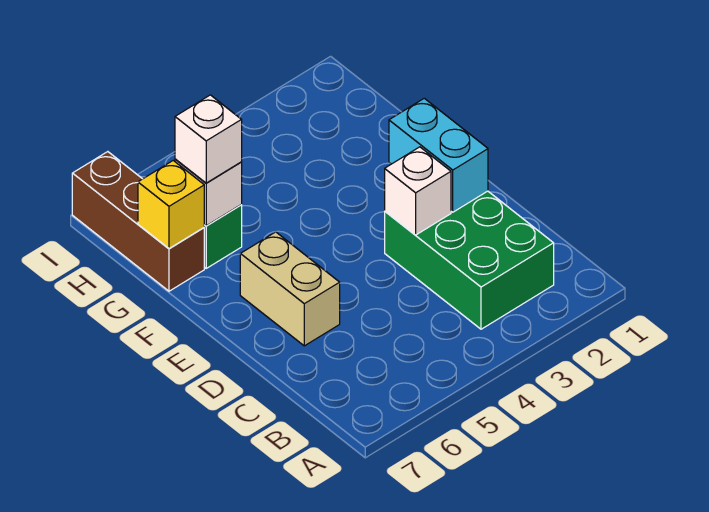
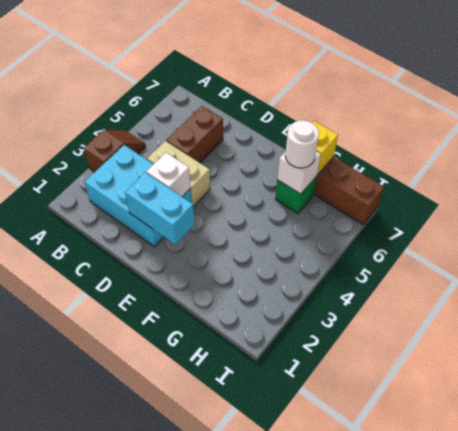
none -> brown slope A3:A4 level 1 top 3
green brick B2:D3 level 1 -> cyan brick B2:D3 level 1
none -> brown brick C5:C6 level 1
tan brick D6:E6 level 1 -> tan brick C4:D4 level 1
white brick G6 level 3 -> white round brick G6 level 3

